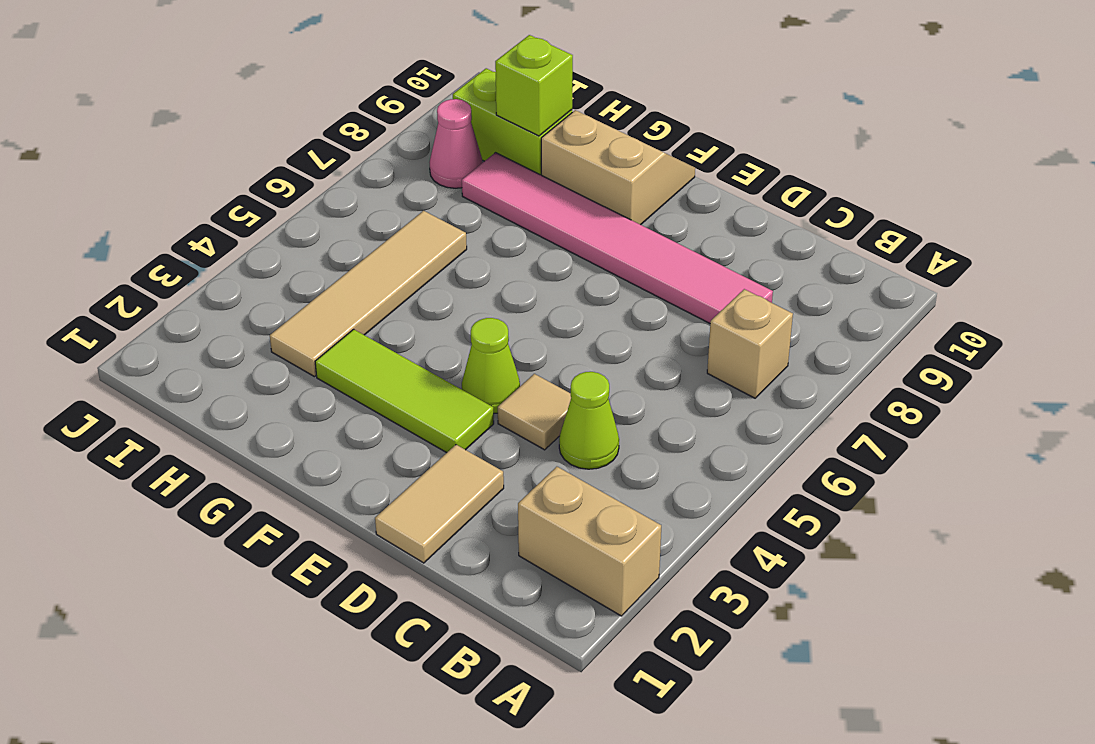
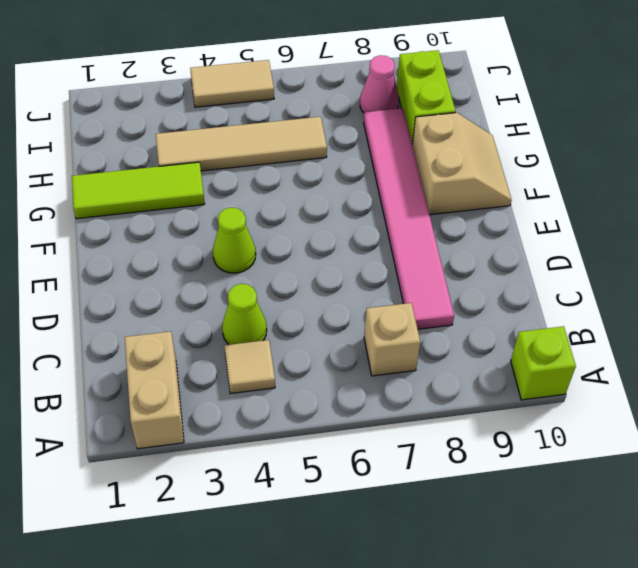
tan tile D1:D2 level 1 -> tan tile J4:J5 level 1
tan tile D4 level 1 -> tan tile B4 level 1
lime tile E3:G3 level 1 -> lime tile G1:G3 level 1
lime brick H9 level 2 -> lime brick A10 level 1

